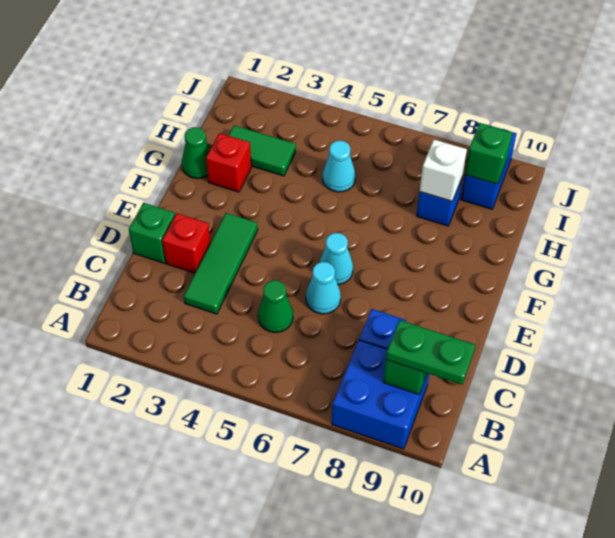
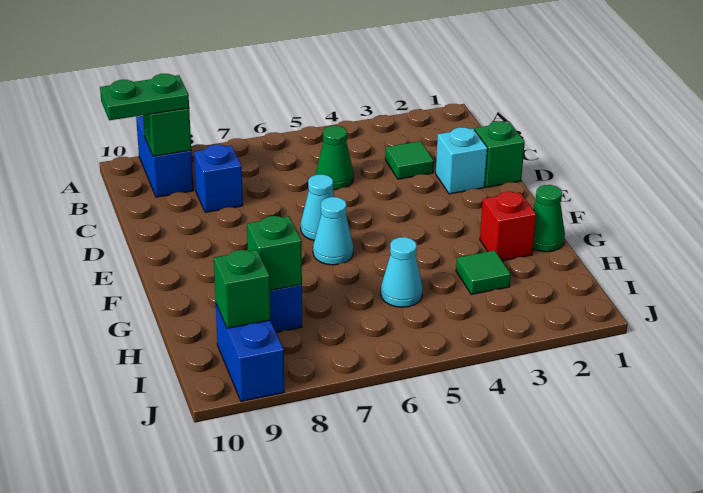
blue brick A8:B9 level 1 -> blue brick A9:B9 level 1
green tile C3:E3 level 1 -> green tile C3 level 1
red brick D2 level 1 -> cyan brick D2 level 1
cyan cone D6 level 1 -> cyan cone F6 level 1
green tile H2:H3 level 1 -> green tile H3 level 1
white brick H8 level 2 -> green brick H8 level 2

